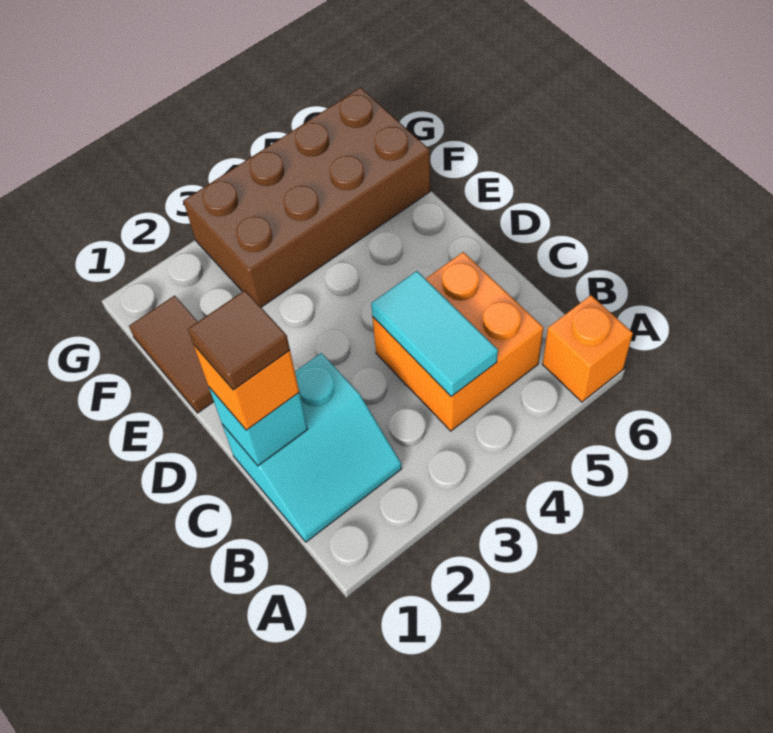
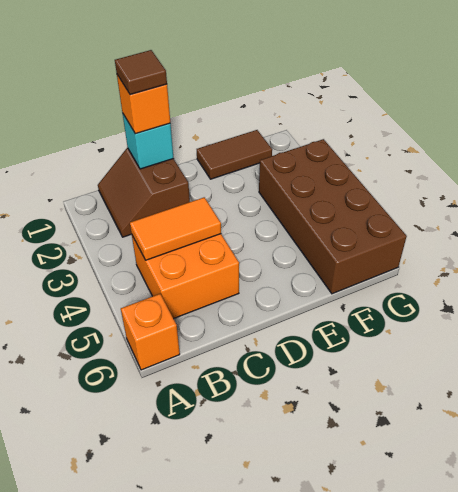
cyan slope B1:C2 level 1 top C -> brown slope B1:C2 level 1 top C
cyan tile B4:C4 level 2 -> orange tile B4:C4 level 2

